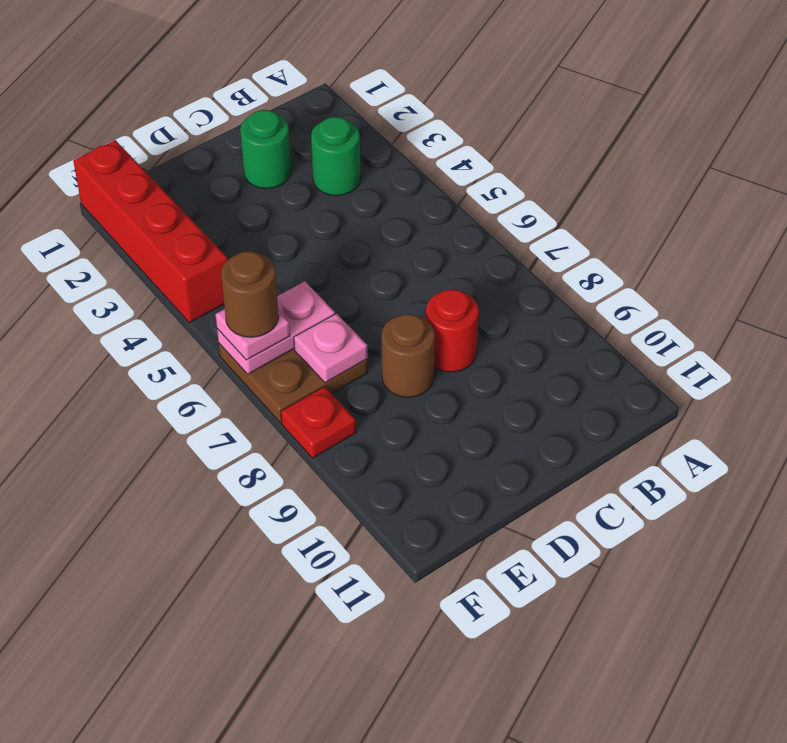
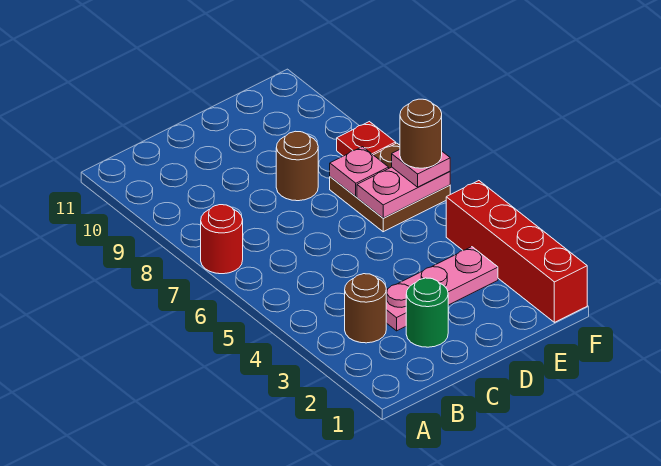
green round brick B3 level 1 -> brown round brick B3 level 1
none -> pink plate C3:E3 level 1
red round brick C8 level 1 -> red round brick A7 level 1

